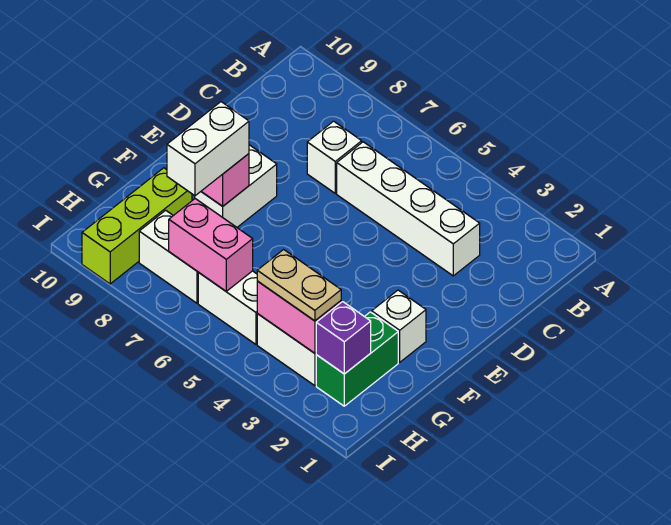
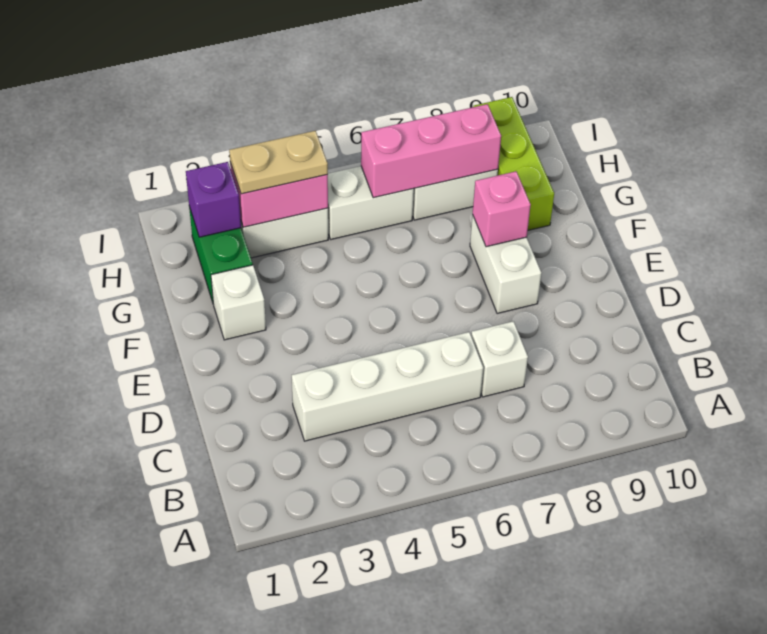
white brick F8:G8 level 3 -> none
pink brick H6:H7 level 2 -> pink brick H6:H8 level 2

